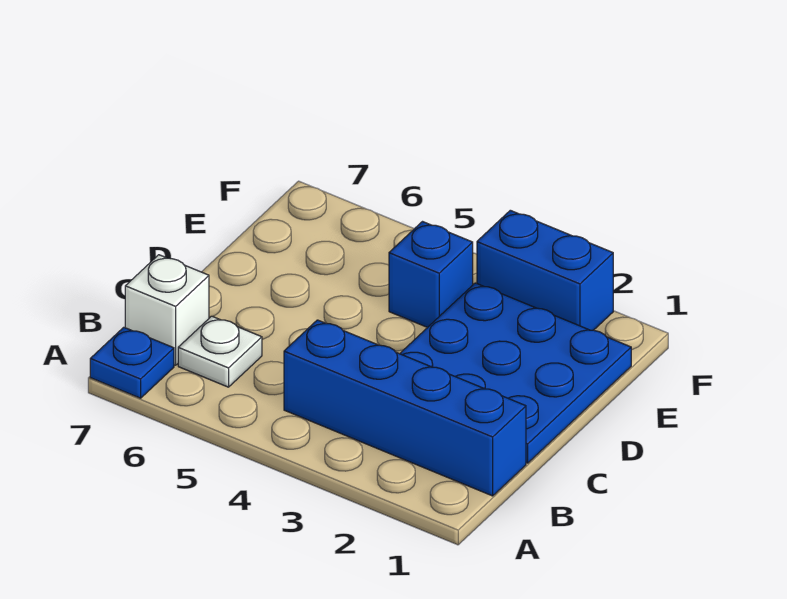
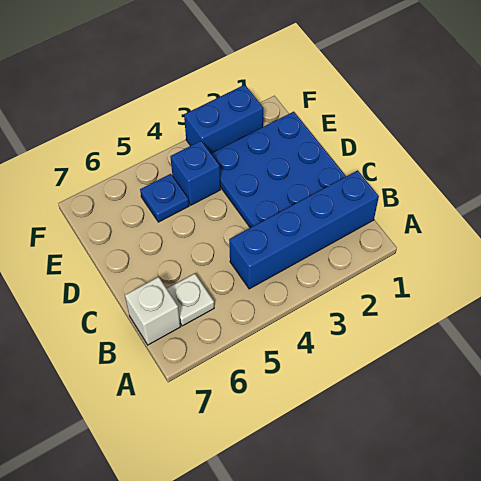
blue plate A7 level 1 -> blue plate E5 level 1

